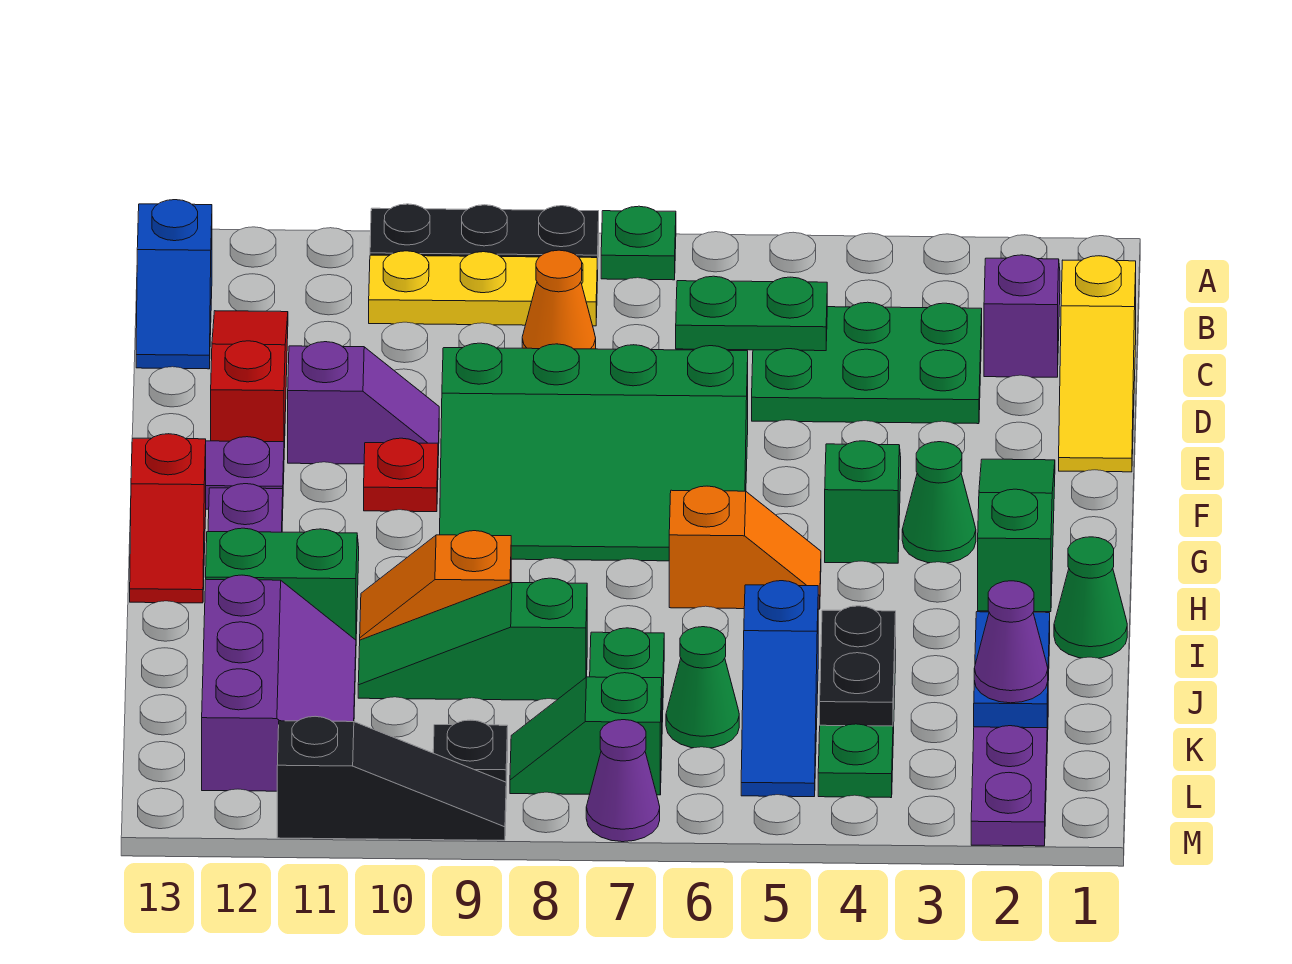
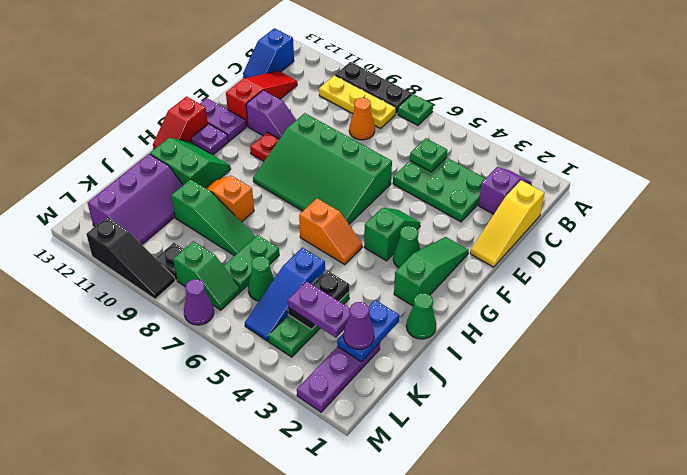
green plate C5:C6 level 2 -> green plate C5 level 2
green slope J8:J10 level 1 top 8 -> green slope J8:J10 level 1 top 10
none -> purple plate K3:K4 level 3
green slope L7:L8 level 1 top 7 -> green slope L7:L8 level 1 top 8

